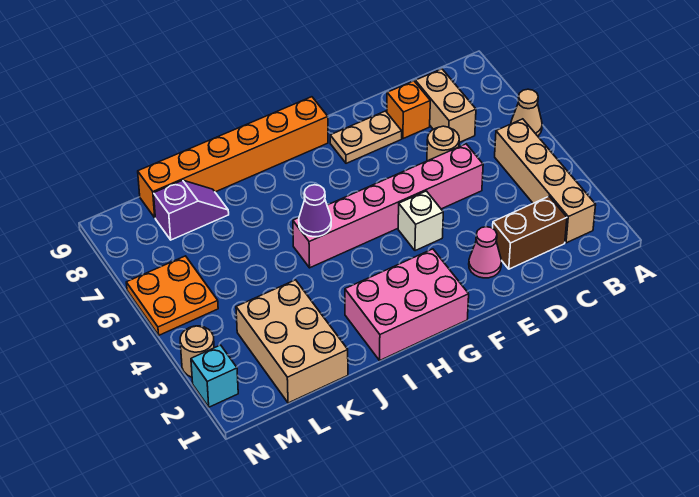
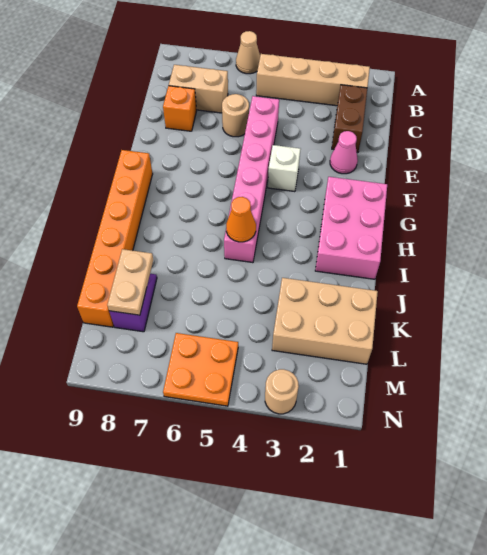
tan plate E8:F8 level 1 -> tan plate K8:L8 level 2
purple cone I5 level 2 -> orange cone I5 level 2
cyan brick N2 level 1 -> none

